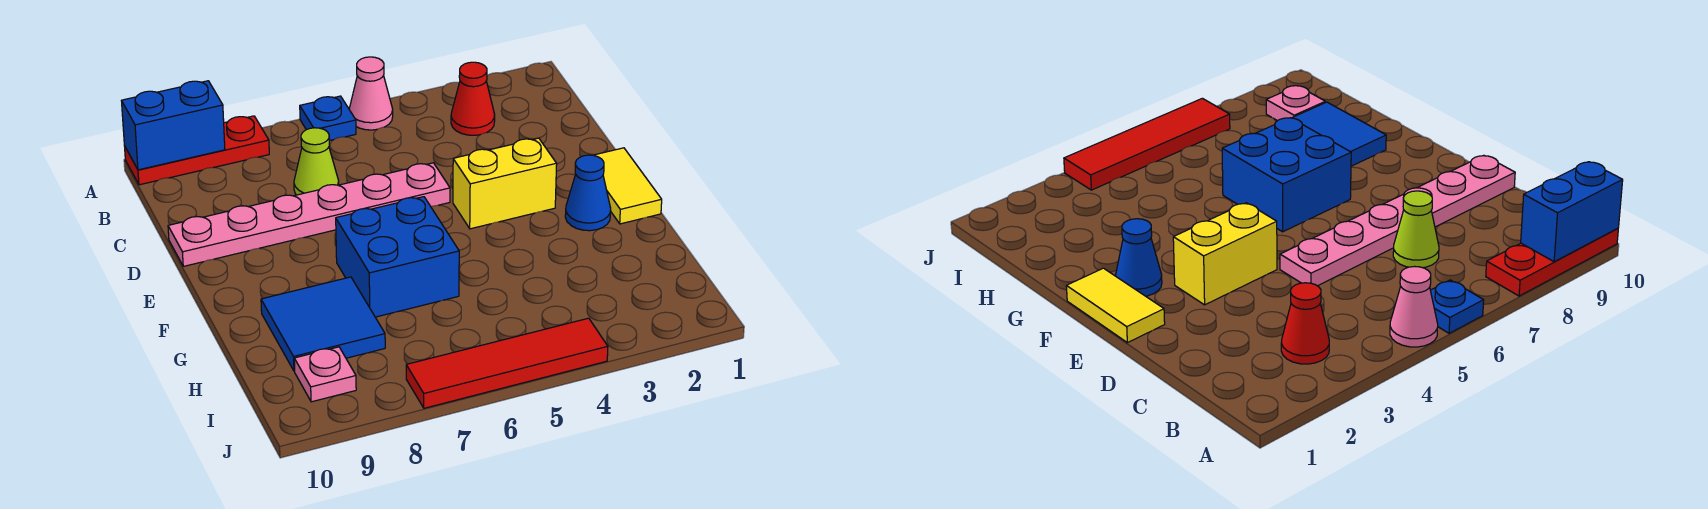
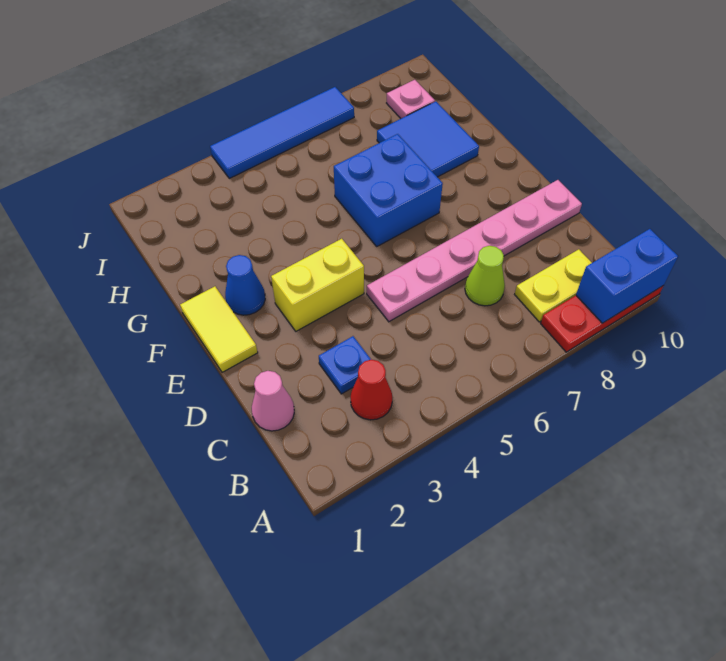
pink cone A5 level 1 -> pink cone C1 level 1
blue plate A6 level 1 -> blue plate C3 level 1
none -> yellow plate B8:B9 level 1
red tile J4:J7 level 1 -> blue tile J4:J7 level 1

